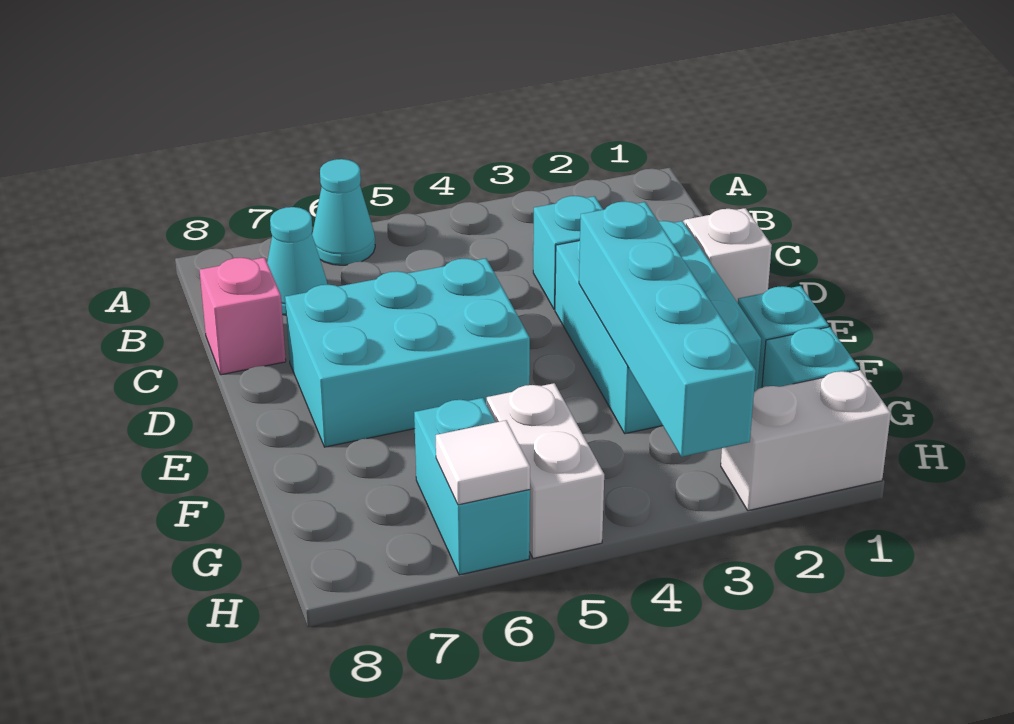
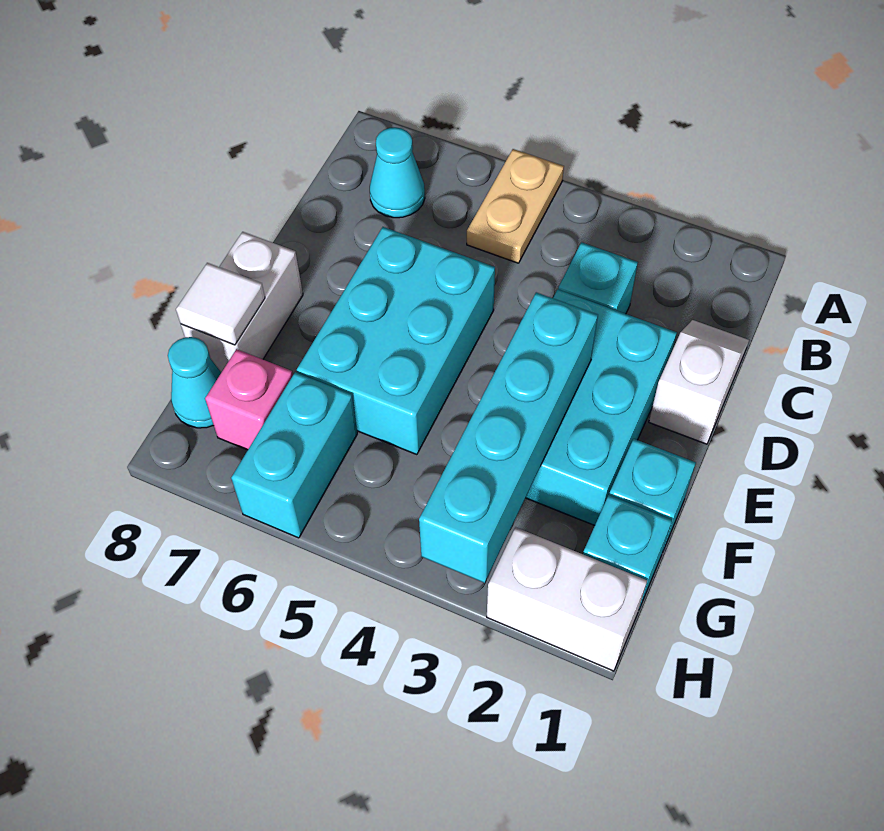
none -> tan plate A5:B5 level 1
cyan cone A6 level 1 -> cyan cone G8 level 1
pink brick C8 level 1 -> pink brick G7 level 1
cyan brick D5:E7 level 1 -> cyan brick D5:F6 level 1
white brick G5:H5 level 1 -> white brick E8:F8 level 1
white tile H6 level 2 -> white tile F8 level 2

